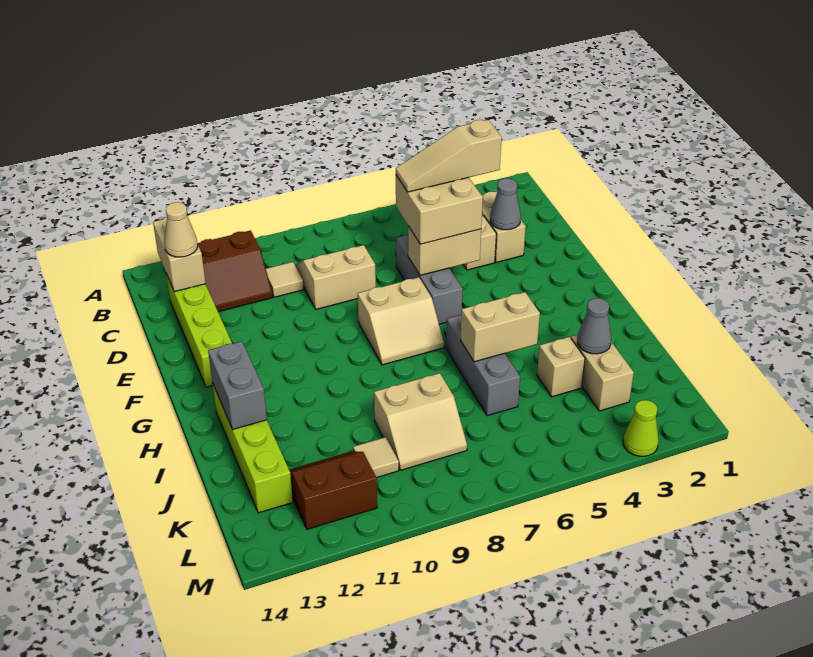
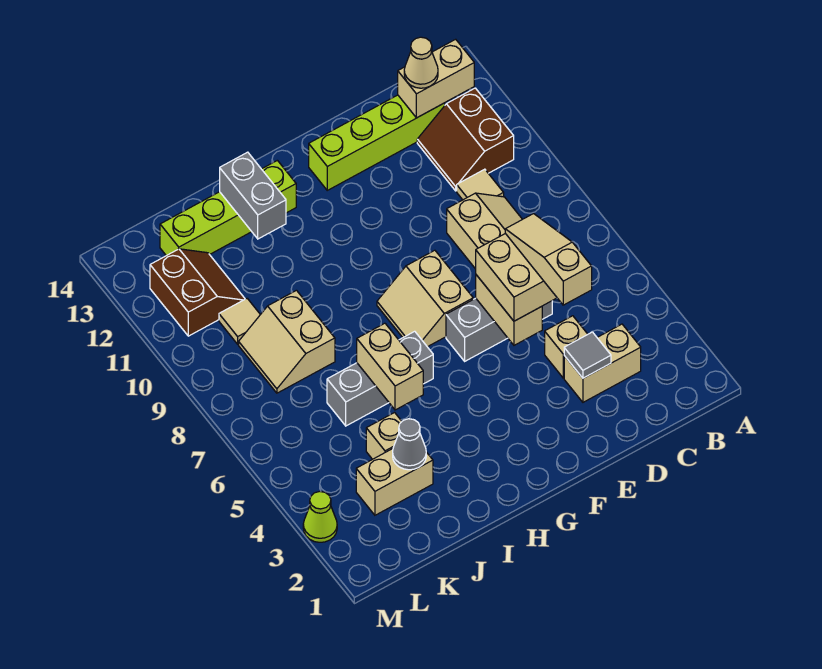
grey cone D3 level 2 -> grey tile D3 level 2
grey brick H13:I13 level 2 -> grey brick I12:I13 level 2

